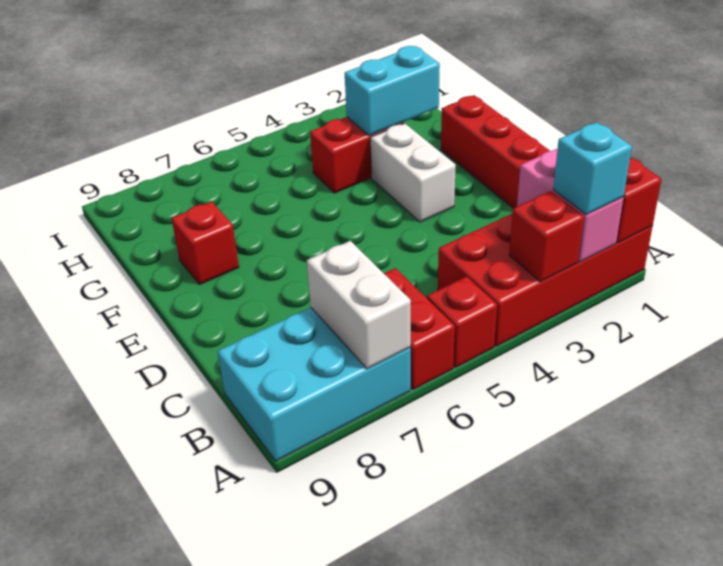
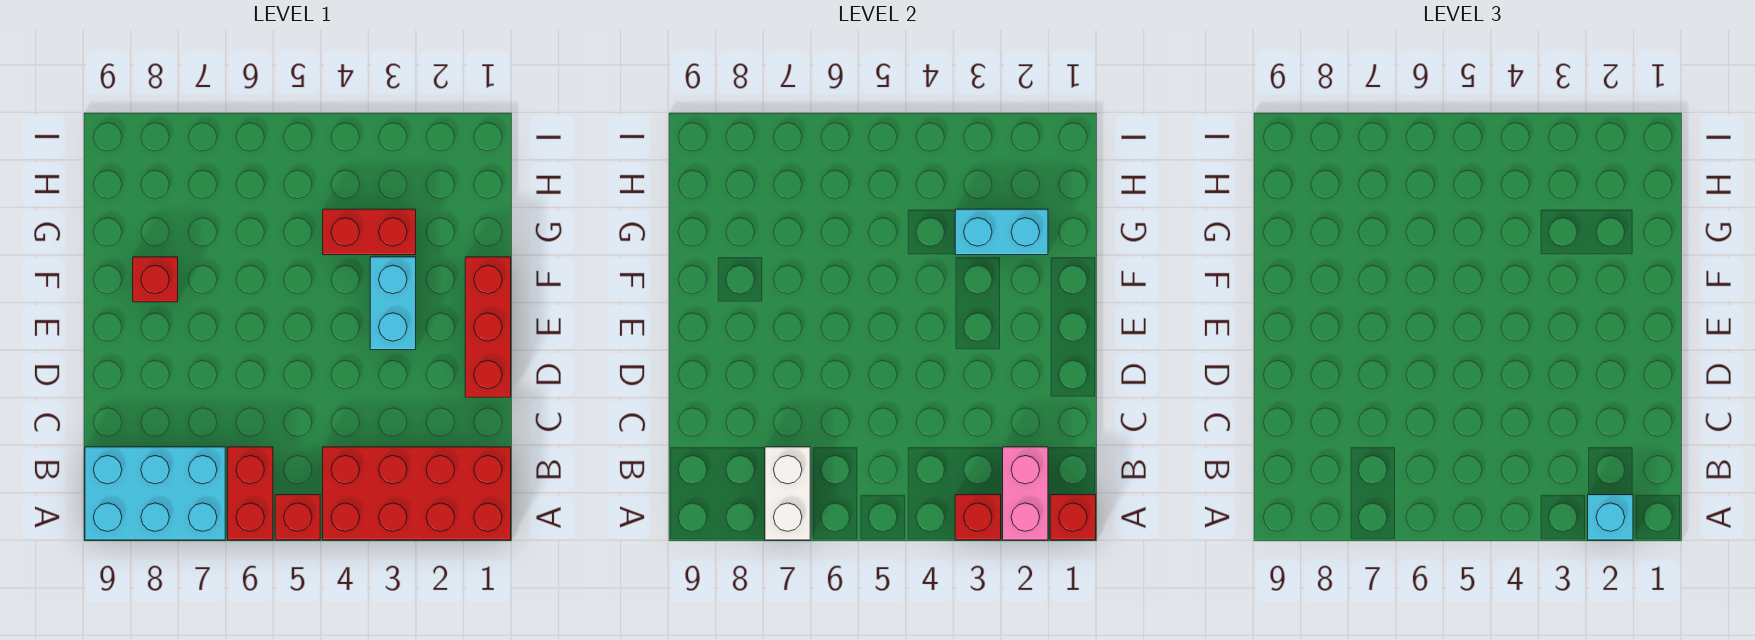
white brick E3:F3 level 1 -> cyan brick E3:F3 level 1

